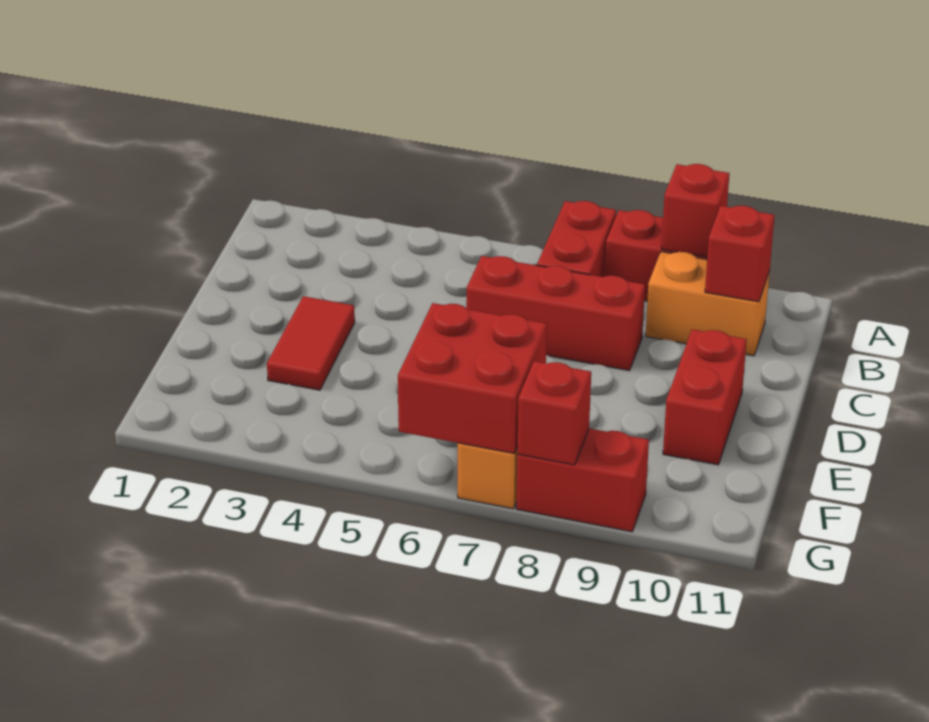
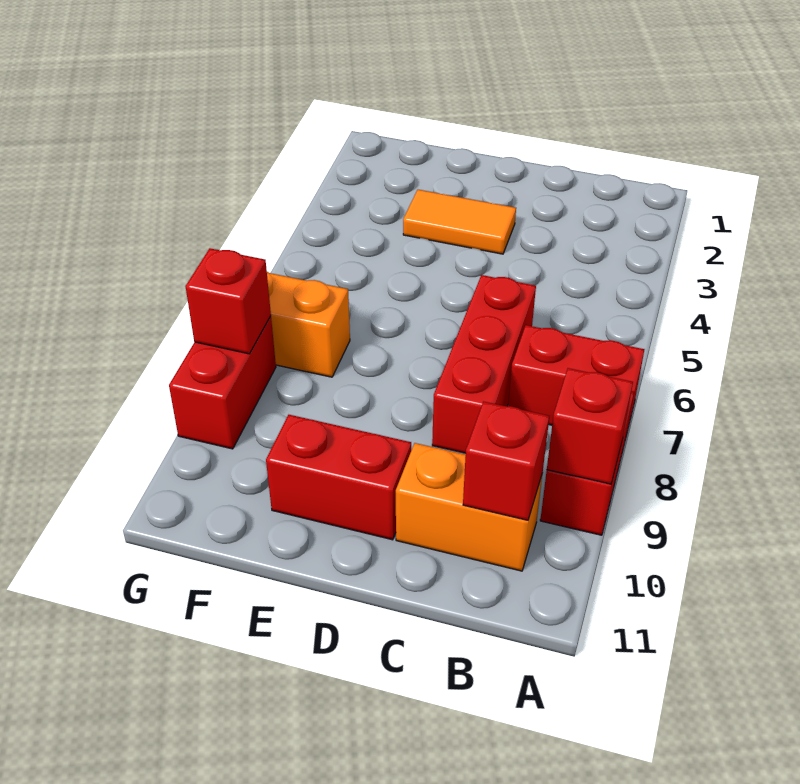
orange brick B9:B10 level 1 -> orange brick B10:C10 level 1
red tile D3:E3 level 1 -> orange tile D3:E3 level 1
red brick F6:G7 level 2 -> none

